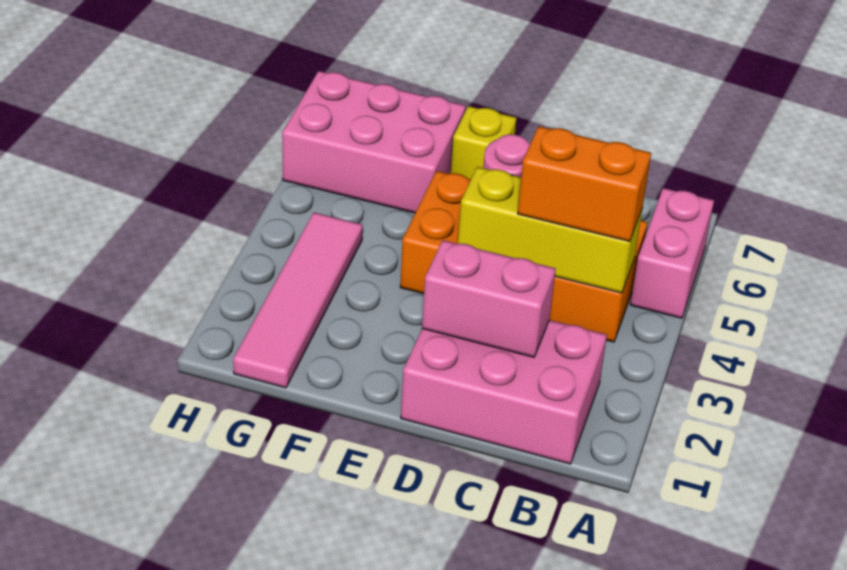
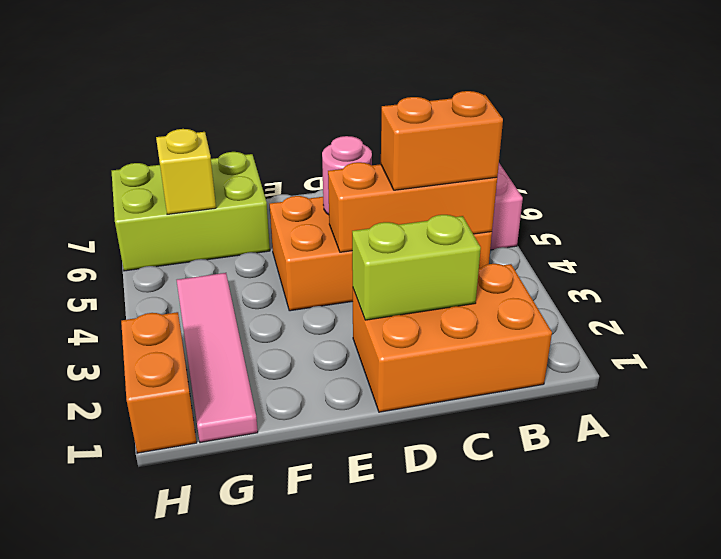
pink brick B1:D2 level 1 -> orange brick B1:D2 level 1
yellow brick B4:D4 level 2 -> orange brick B4:D4 level 2
pink brick C2:D2 level 2 -> lime brick C2:D2 level 2
yellow brick E7 level 1 -> yellow brick G6 level 2
pink brick F6:H7 level 1 -> lime brick F6:H7 level 1
none -> orange brick H1:H2 level 1

